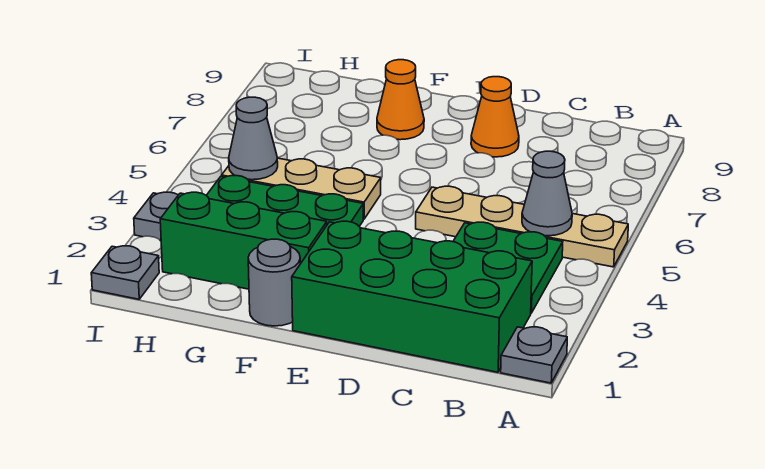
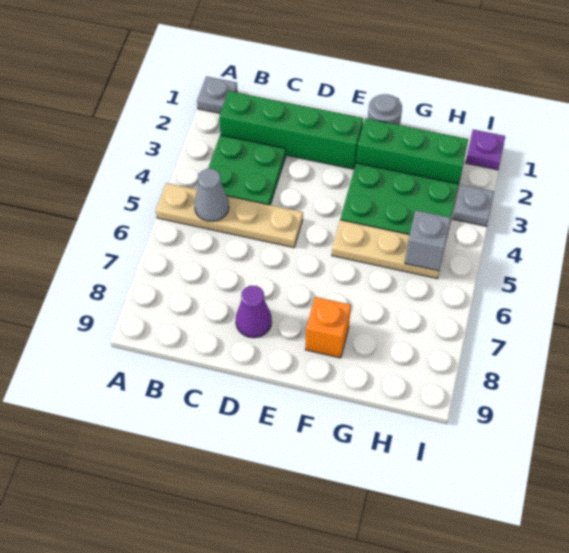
green brick B1:E2 level 1 -> green brick B2:E2 level 1
orange cone D8 level 1 -> purple cone D8 level 1
orange cone F8 level 1 -> orange brick F8 level 1
grey cone H5 level 2 -> grey brick H5 level 2
grey plate I1 level 1 -> purple plate I1 level 1

